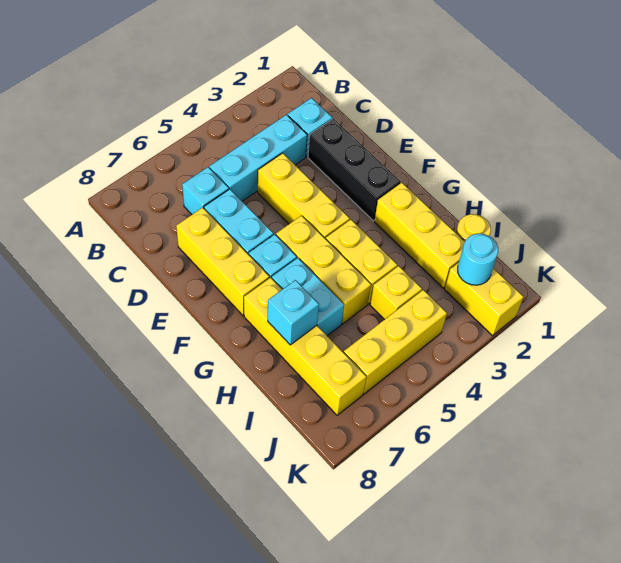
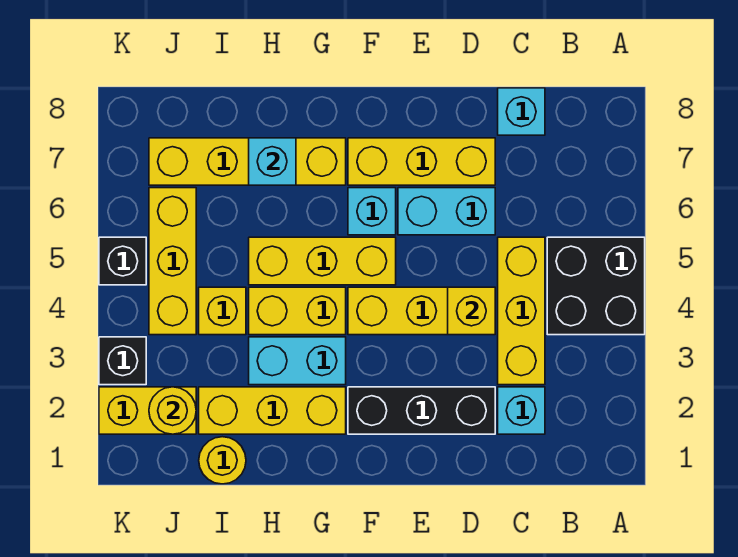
none -> black brick A4:B5 level 1
cyan brick C3:C5 level 1 -> yellow brick C3:C5 level 1
cyan brick C6 level 1 -> cyan brick C8 level 1
none -> yellow brick D4 level 2
cyan brick G6:H6 level 1 -> cyan brick G3:H3 level 1
cyan round brick J2 level 2 -> yellow round brick J2 level 2
none -> black brick K3 level 1
none -> black brick K5 level 1

